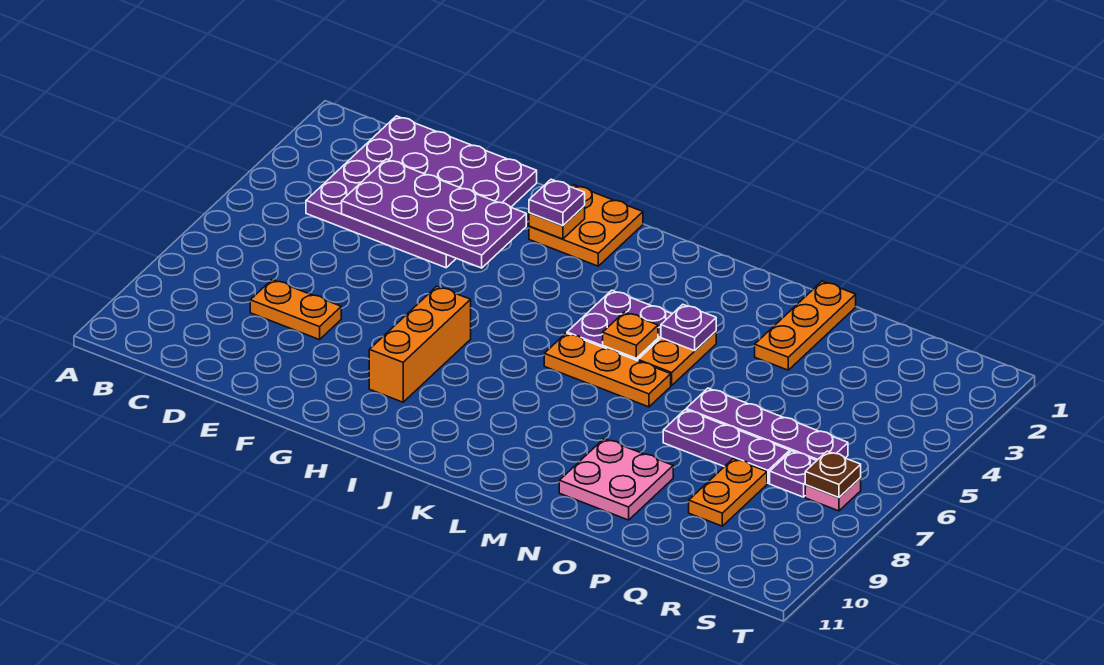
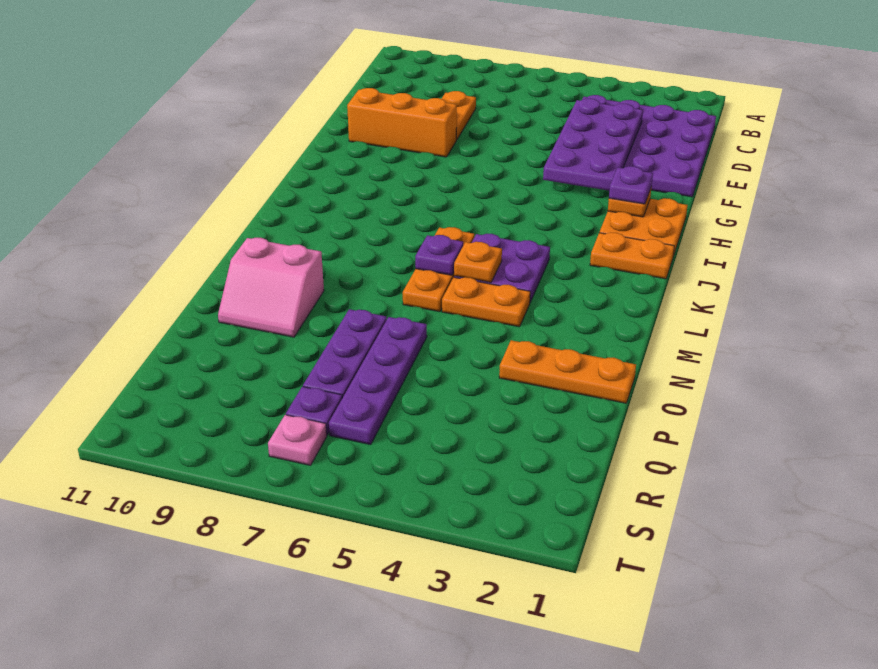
orange brick H7:H9 level 1 -> orange brick F8:F10 level 1
purple plate M4 level 2 -> purple plate L6 level 2
pink plate N9:O10 level 1 -> pink slope N9:O10 level 1 top N
orange plate Q8:Q9 level 1 -> orange plate J1:J2 level 1
brown plate S7 level 2 -> none

